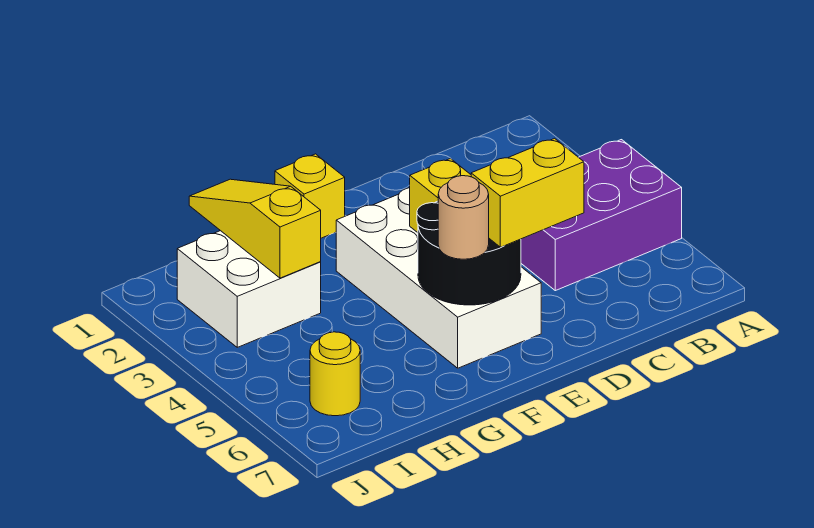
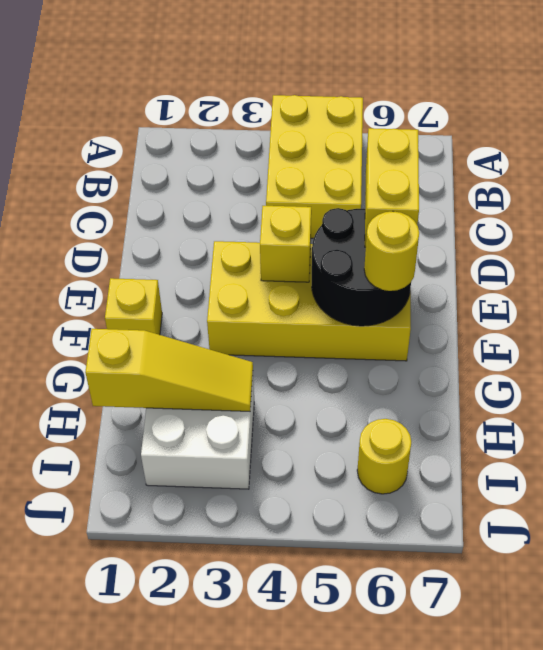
purple brick A4:C5 level 1 -> yellow brick A4:C5 level 1
white brick E3:F6 level 1 -> yellow brick E3:F6 level 1
tan round brick F6 level 3 -> yellow round brick F6 level 3
yellow slope H1:H3 level 2 top 3 -> yellow slope H1:H3 level 2 top 1

